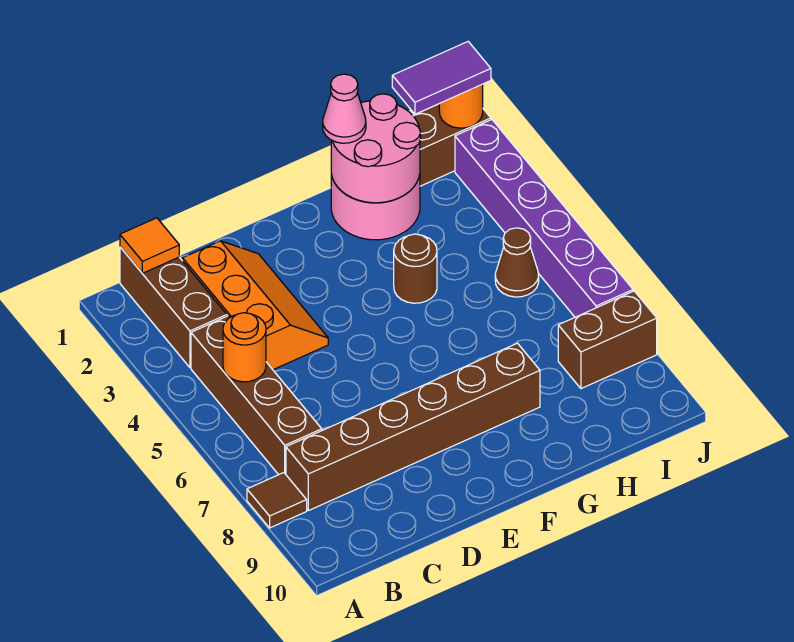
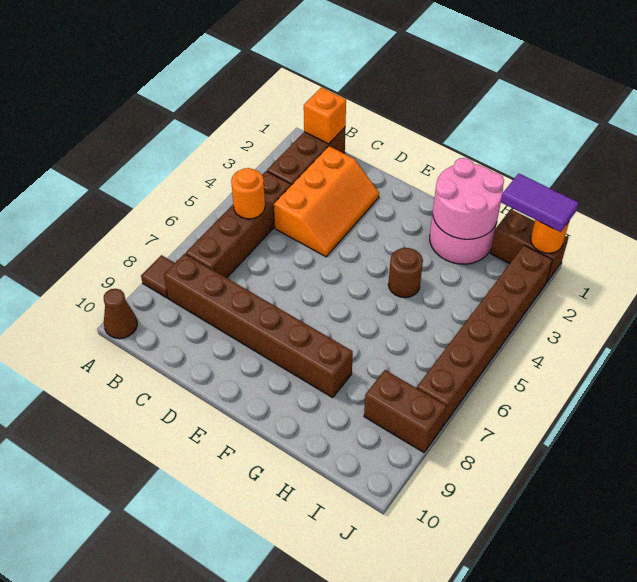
orange tile B1 level 2 -> orange brick B1 level 2
pink cone G1 level 3 -> none
brown cone I5 level 1 -> brown cone A10 level 1
purple brick J2:J7 level 1 -> brown brick J2:J7 level 1

